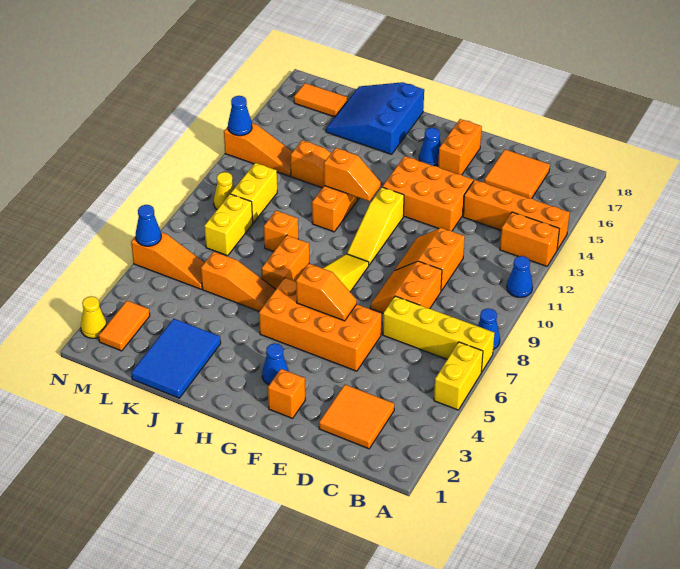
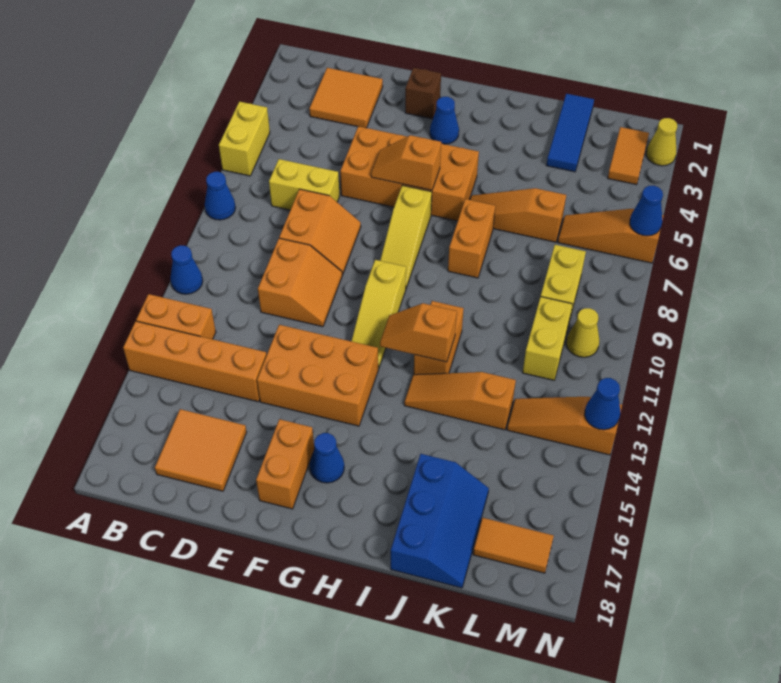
yellow brick A7:D7 level 1 -> yellow brick C7:D7 level 1
orange brick F2 level 1 -> brown brick F2 level 1
yellow slope G10:G12 level 1 top 12 -> yellow slope G10:G12 level 1 top 10
blue slope I16:K18 level 1 top I -> blue slope J16:K18 level 1 top J
blue tile J1:K3 level 1 -> blue tile K1:K3 level 1
orange brick J9 level 1 -> none

